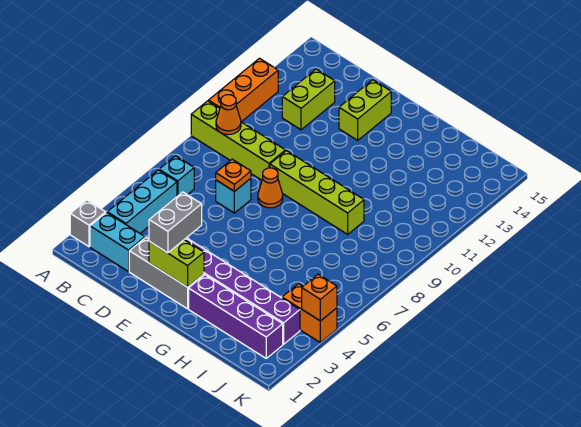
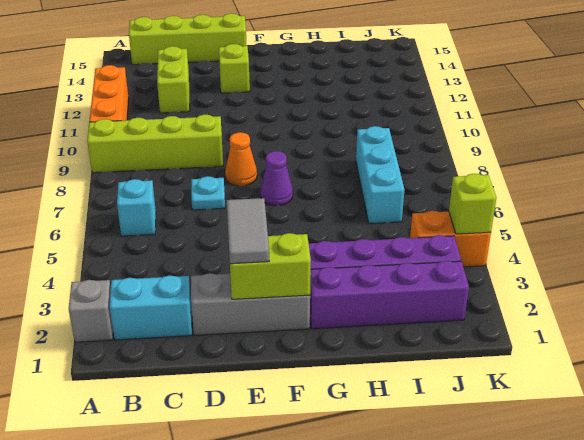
cyan brick B3:B5 level 1 -> cyan brick I6:I8 level 1
orange cone B9 level 2 -> none
cyan brick D7 level 1 -> cyan plate D7 level 1
orange plate D7 level 2 -> none
grey brick E2:E3 level 3 -> grey tile E2:E3 level 3
lime brick E9:H9 level 1 -> lime brick B15:E15 level 1
lime brick E13:E14 level 1 -> lime brick E13 level 1
none -> purple cone F7 level 1
orange brick K4 level 2 -> lime brick K4 level 2

